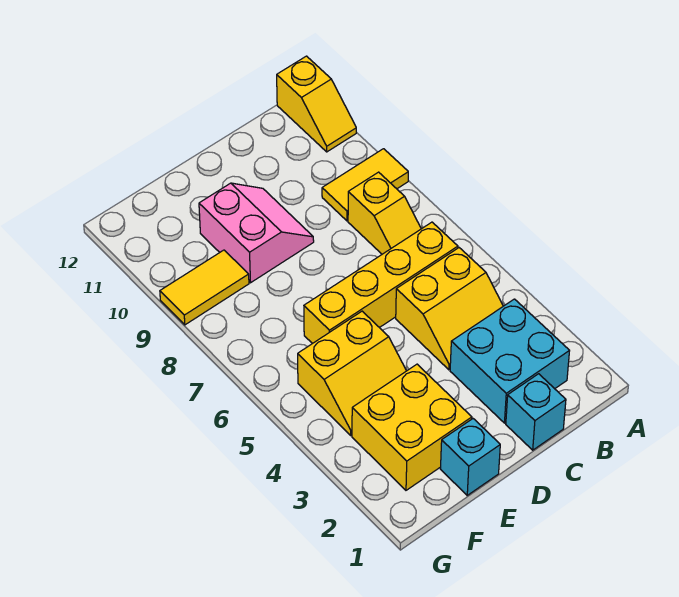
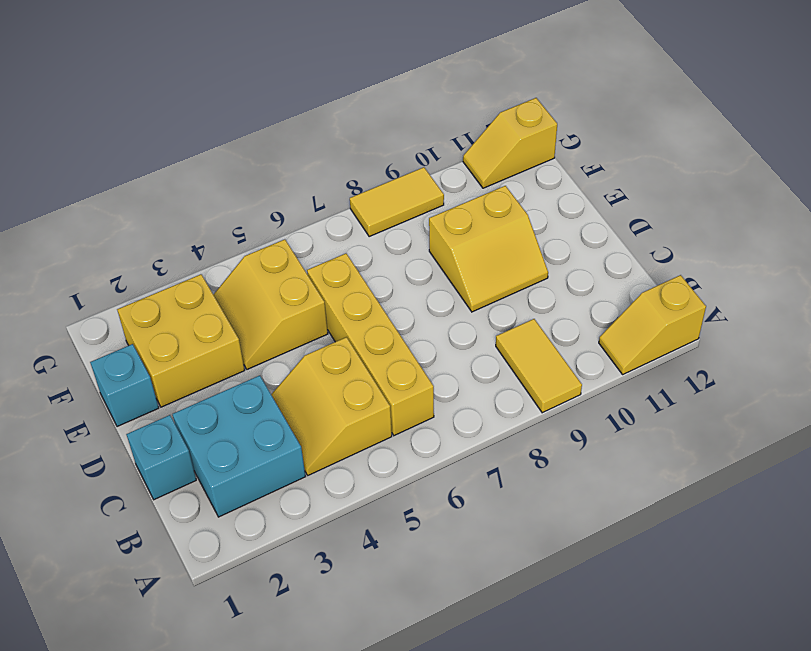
yellow slope B7:B8 level 1 top 8 -> yellow slope G11:G12 level 1 top 12
pink slope D9:E10 level 1 top E -> yellow slope D9:E10 level 1 top E
yellow tile F9:G9 level 1 -> yellow tile G8:G9 level 1

